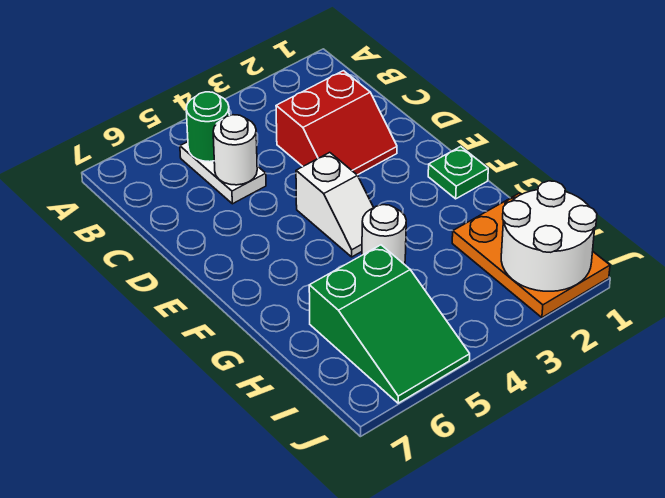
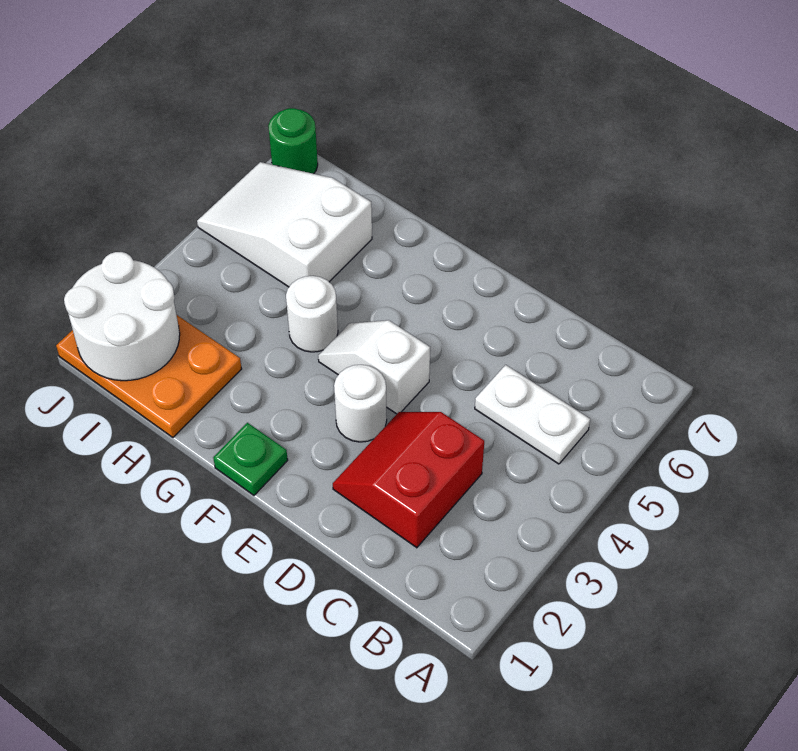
green round brick B5 level 2 -> green round brick J7 level 1
white round brick C5 level 2 -> white round brick E3 level 1
green slope H5:J6 level 1 top H -> white slope H5:J6 level 1 top H

